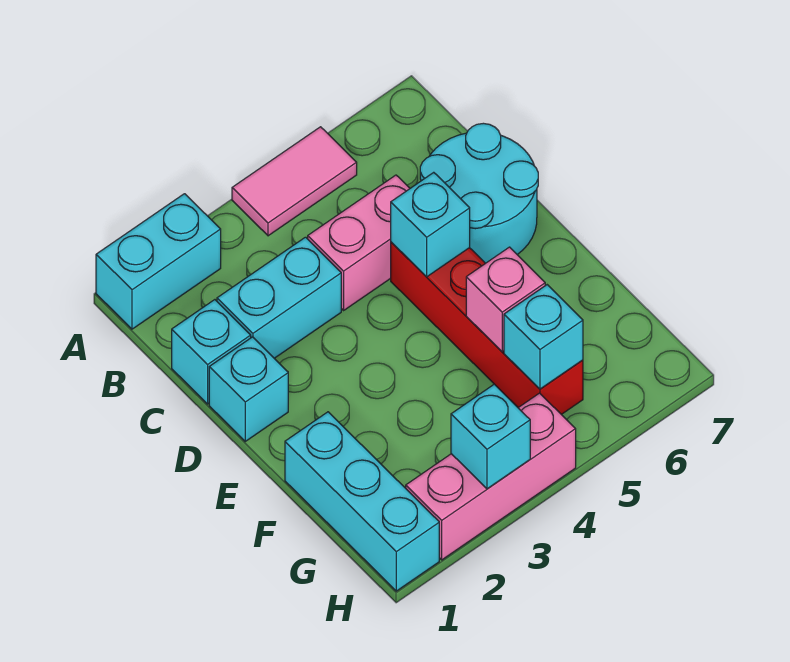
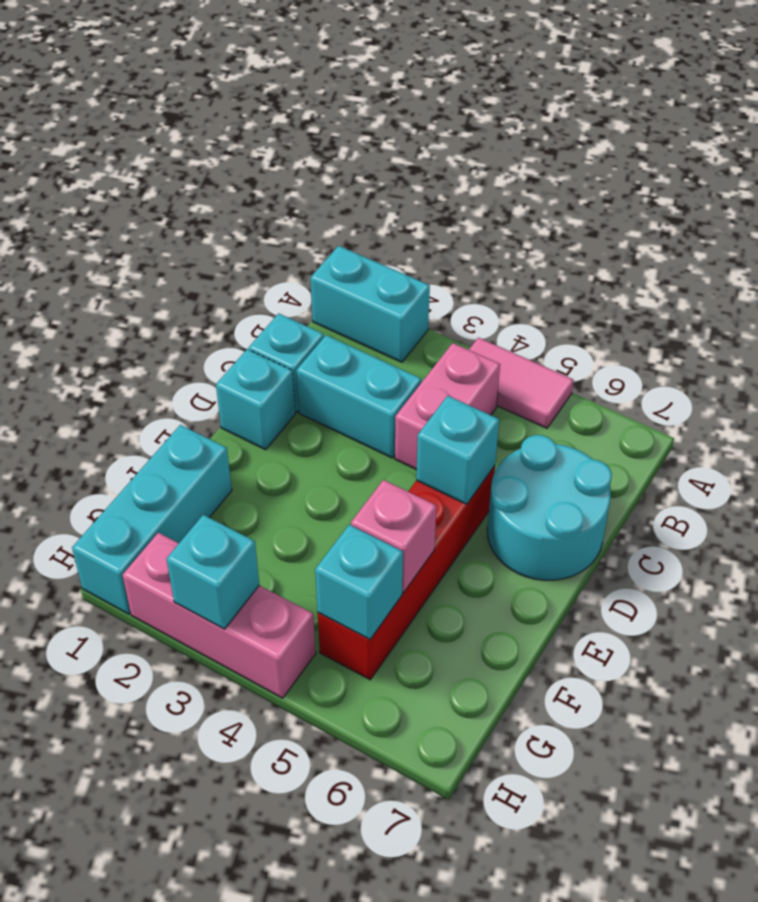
pink brick C4:C5 level 1 -> pink brick B4:C4 level 1

